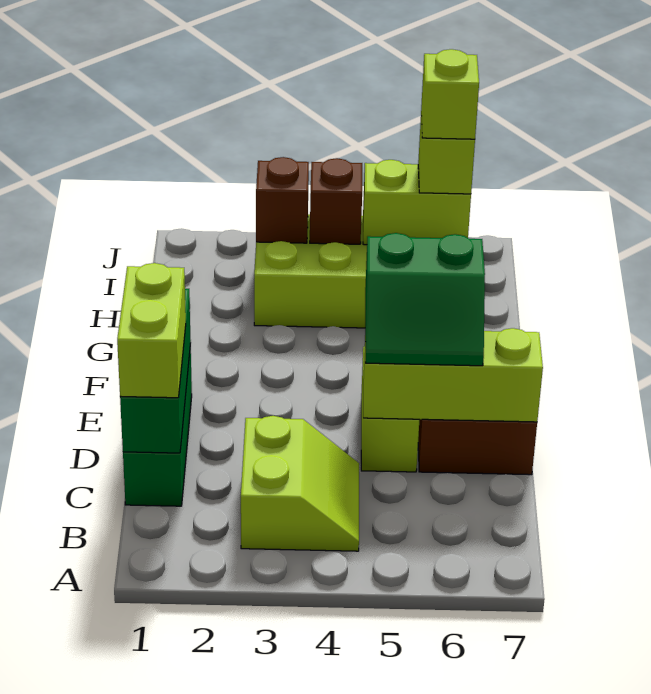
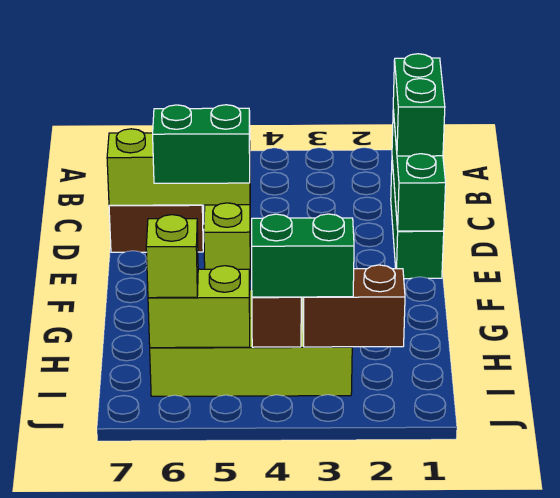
lime slope B3:C4 level 1 top 3 -> none
lime brick C1:D1 level 3 -> green brick C1:D1 level 3
brown brick I3 level 2 -> brown brick I2:I3 level 2
none -> green brick I3:I4 level 3
lime brick I6 level 4 -> none

